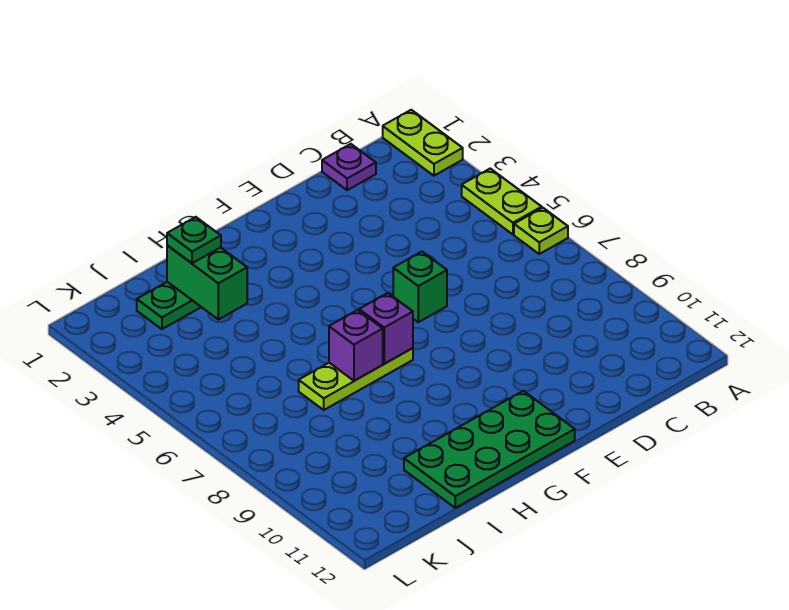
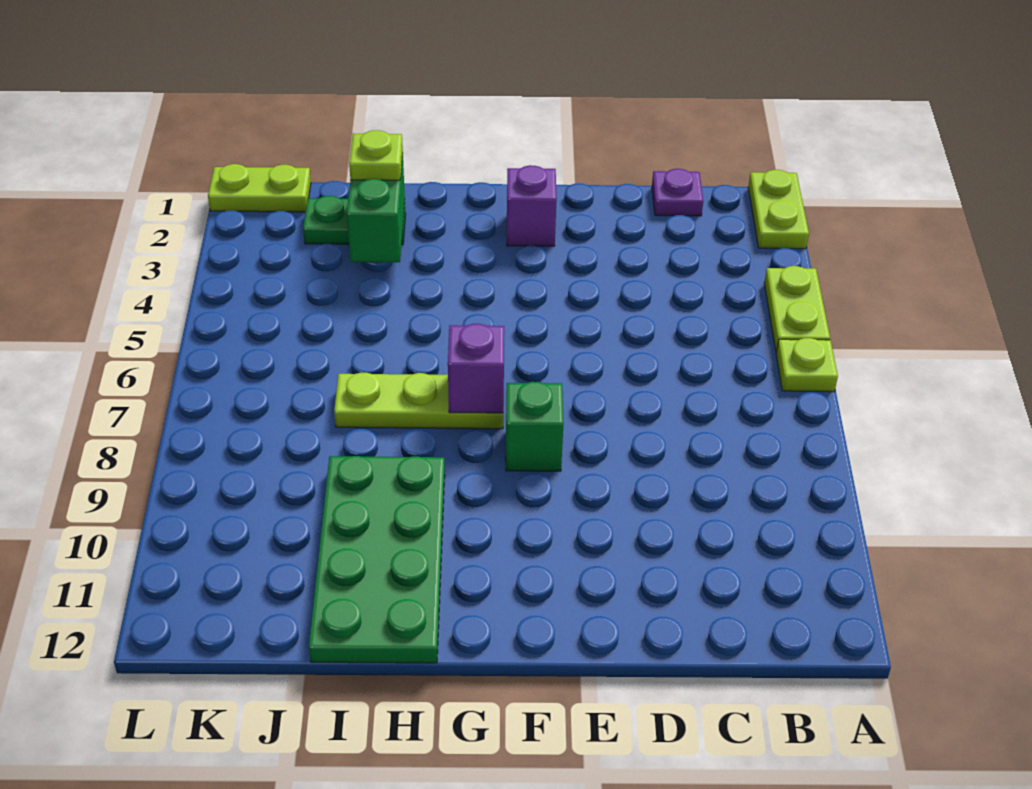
green brick E6 level 1 -> green brick F8 level 1
green plate F11:I12 level 1 -> green plate H9:I12 level 1
purple brick H7 level 2 -> purple brick F2 level 1
green plate I2 level 3 -> lime plate I2 level 3
none -> lime plate K1:L1 level 1

